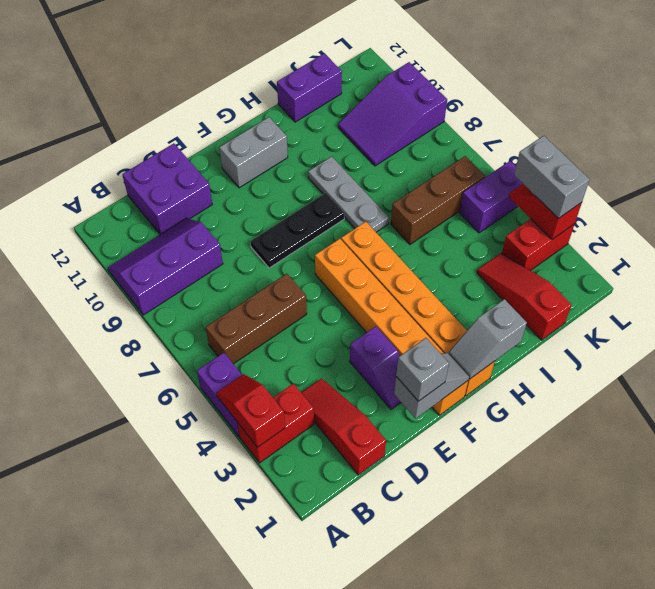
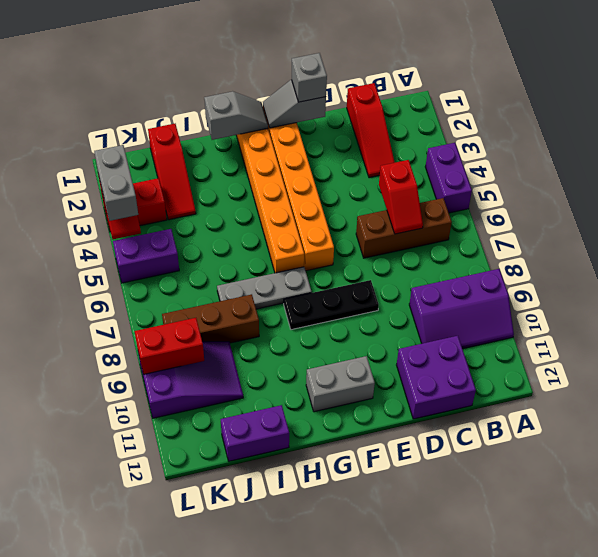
red brick A3:B3 level 1 -> red brick K9:L9 level 2
red slope A3:A4 level 2 top 3 -> red slope C5:C6 level 2 top 5
purple slope E2:E3 level 1 top 3 -> none
grey plate H7:H9 level 1 -> grey plate G7:I7 level 1
brown brick I6:K6 level 1 -> brown brick I8:K8 level 1

